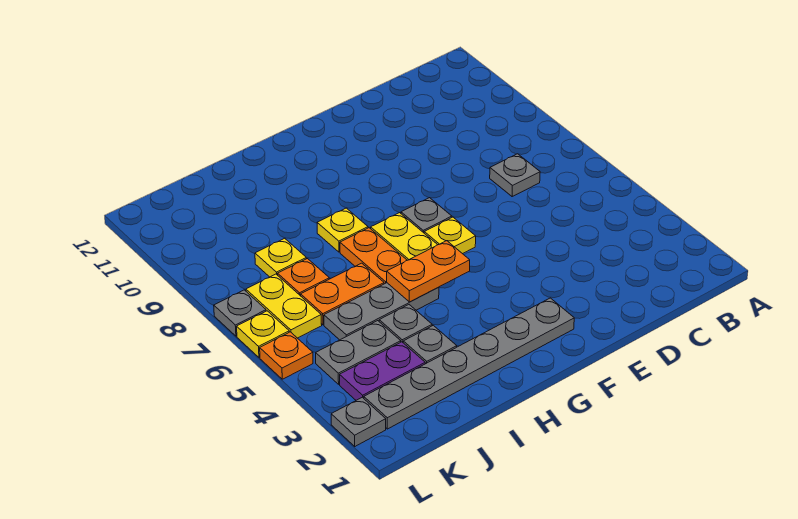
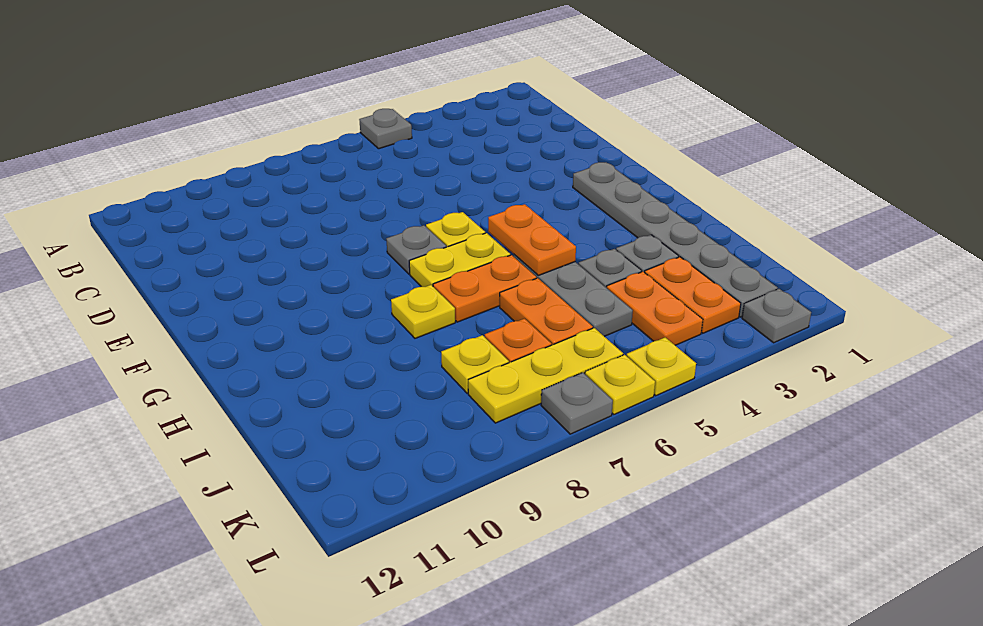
grey plate C7 level 1 -> grey plate A5 level 1
purple plate J3:K3 level 1 -> orange plate J3:K3 level 1
grey plate J4:K4 level 1 -> orange plate J4:K4 level 1
yellow plate K6:K7 level 1 -> yellow plate K6:K8 level 1
orange plate L5 level 1 -> yellow plate L5 level 1

